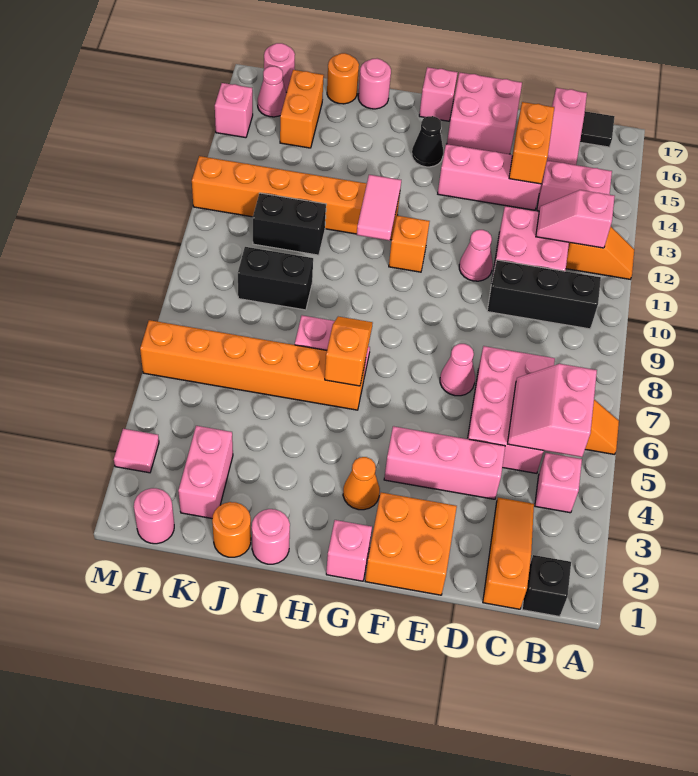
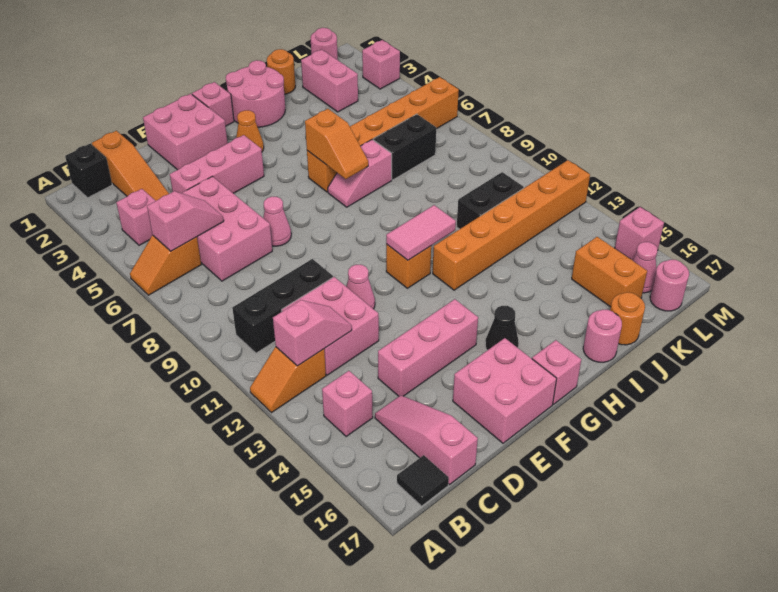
pink slope B5:C6 level 2 top B -> pink slope B6:C6 level 2 top B
pink brick B14:C14 level 1 -> pink brick B14 level 1
orange brick D14:D15 level 2 -> none
orange brick E1:F2 level 1 -> pink brick E1:F2 level 1
pink tile H11:H12 level 2 -> pink tile G11:H11 level 2
pink round brick I1 level 1 -> pink round brick H1:I2 level 1
black brick J9:K9 level 1 -> black brick J7:K7 level 1
pink tile M3 level 1 -> pink brick M3 level 1

